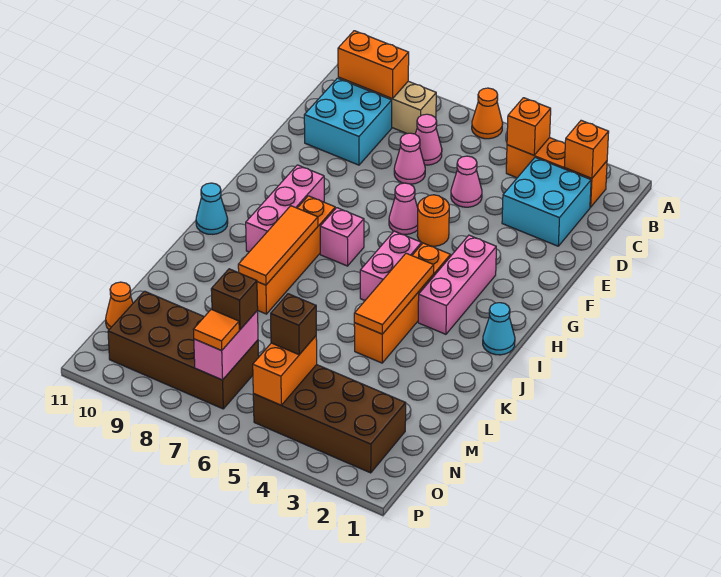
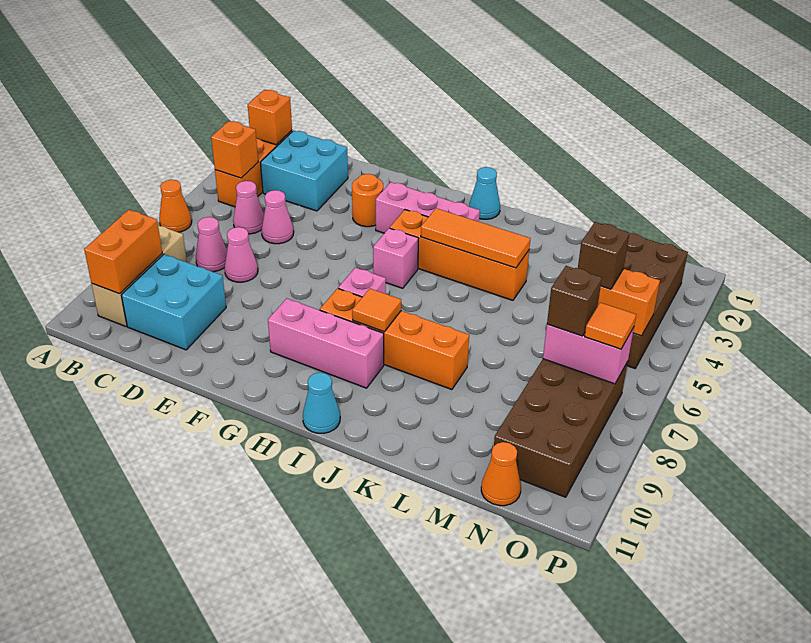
orange round brick F5 level 1 -> orange round brick F3 level 1
pink cone F6 level 1 -> pink cone C5 level 1
pink brick H5:I5 level 1 -> pink brick H5 level 1
orange tile I8:K8 level 2 -> orange tile I8 level 2

